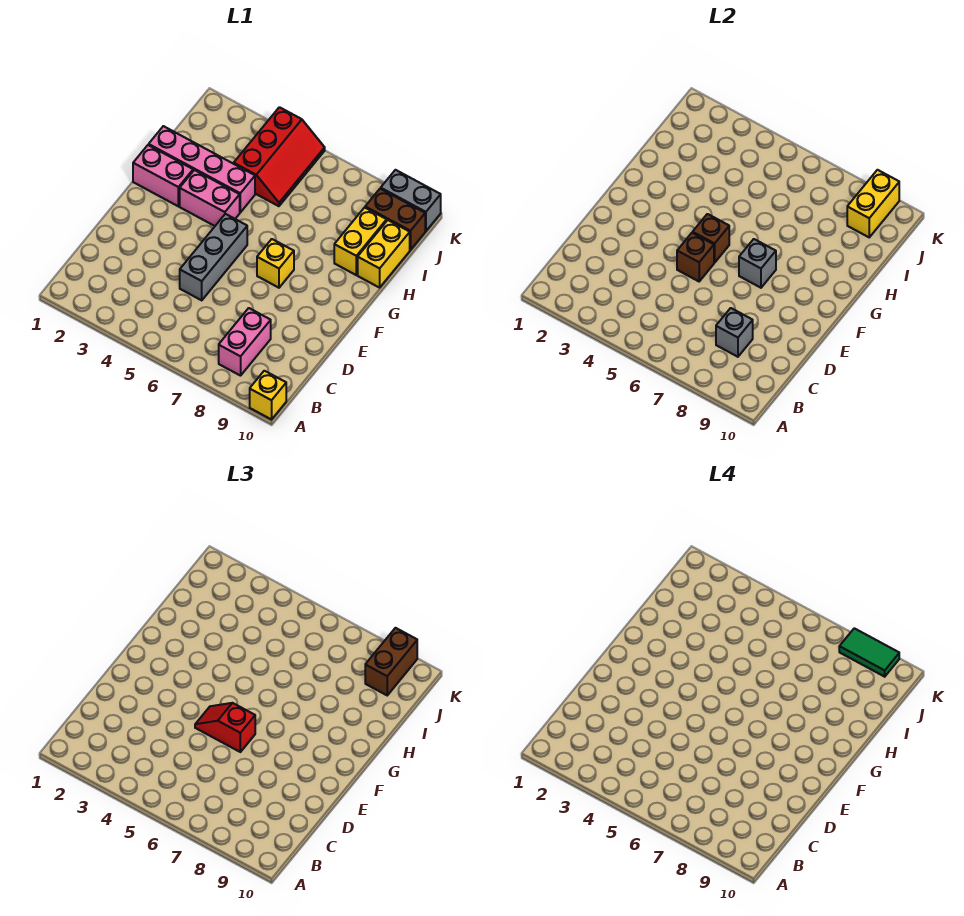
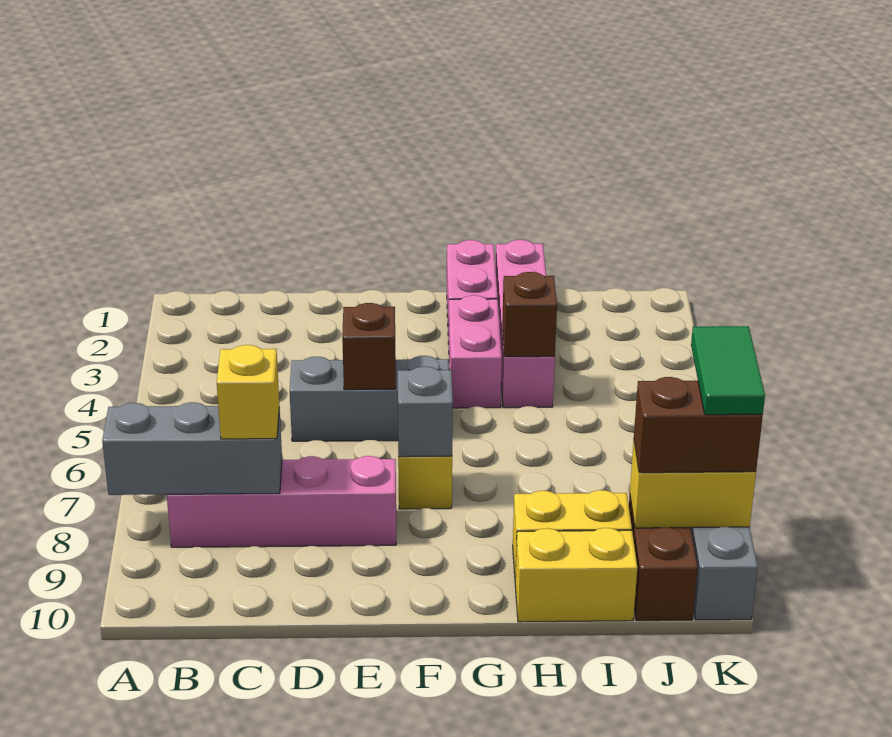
yellow brick A10 level 1 -> yellow brick C8 level 3
pink brick B8:C8 level 1 -> pink brick B8:E8 level 1
grey brick C8 level 2 -> grey brick A8:C8 level 2
red slope E5:E6 level 3 top 6 -> none
brown brick F5 level 2 -> brown brick H4 level 2
red slope I4:K5 level 1 top 4 -> none

